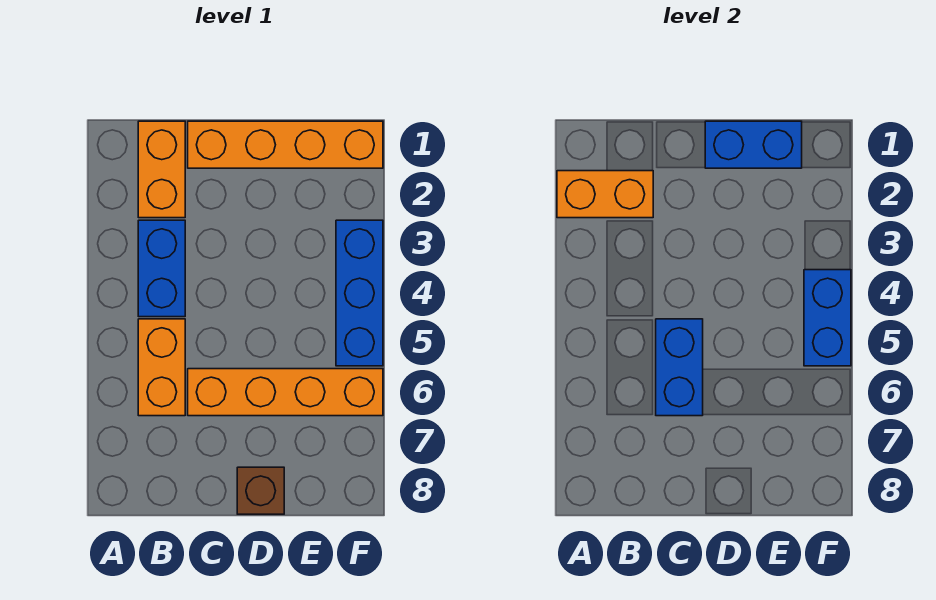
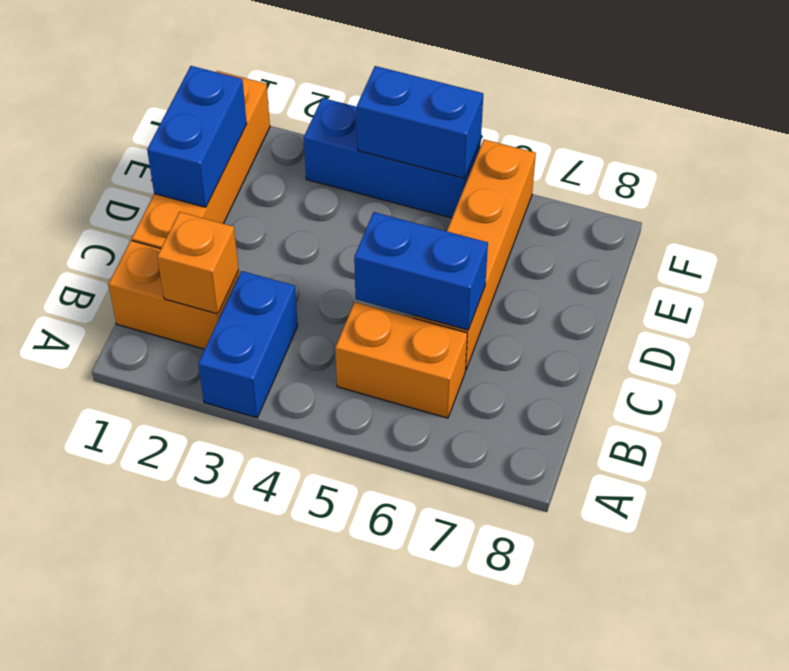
orange brick A2:B2 level 2 -> orange brick B2 level 2
blue brick B3:B4 level 1 -> blue brick A3:B3 level 1
brown brick D8 level 1 -> none

